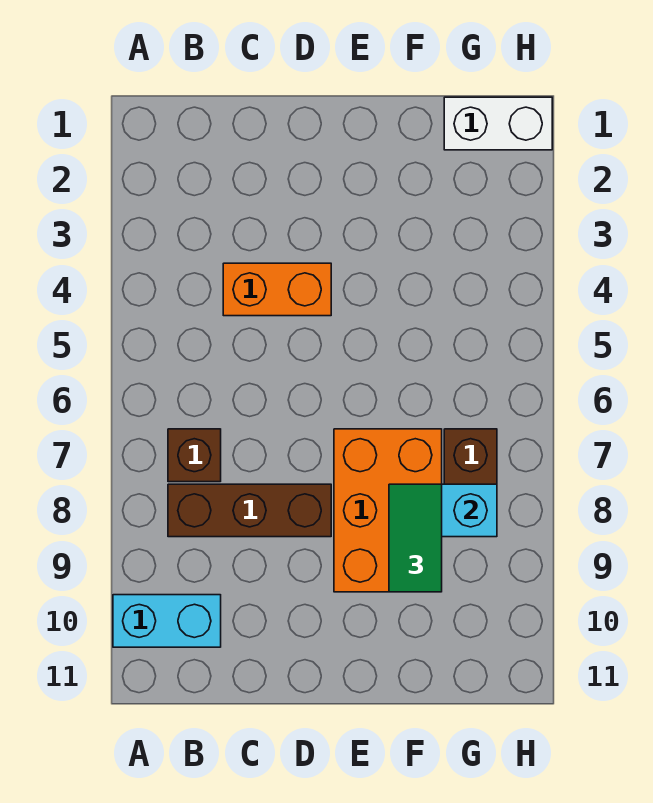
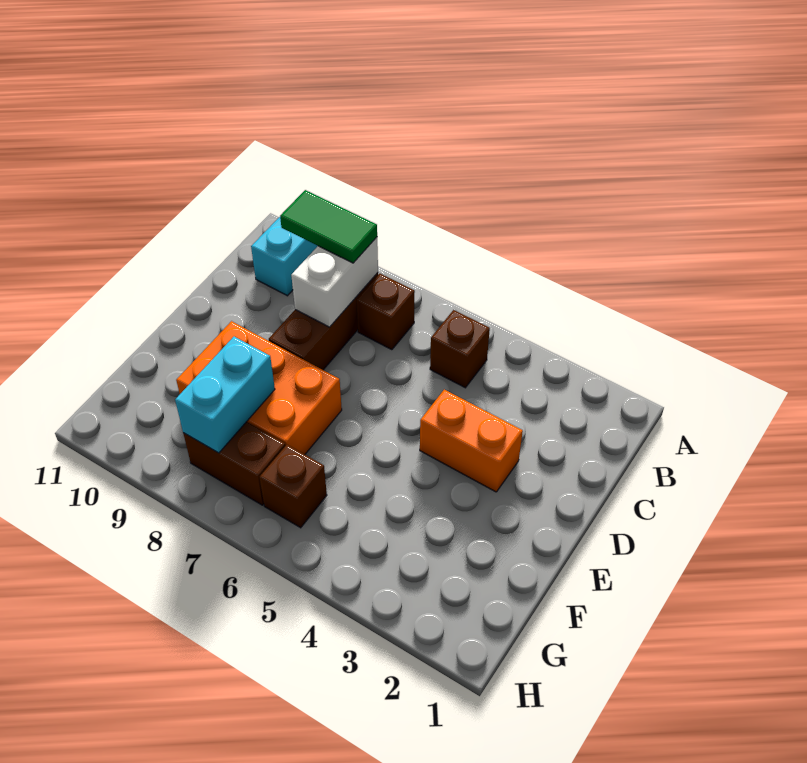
none -> brown brick B5 level 1
orange brick C4:D4 level 1 -> orange brick D3:D4 level 1
green tile F8:F9 level 3 -> green tile B8:B9 level 3
white brick G1:H1 level 1 -> white brick B8:C8 level 2
none -> brown brick G6 level 1

